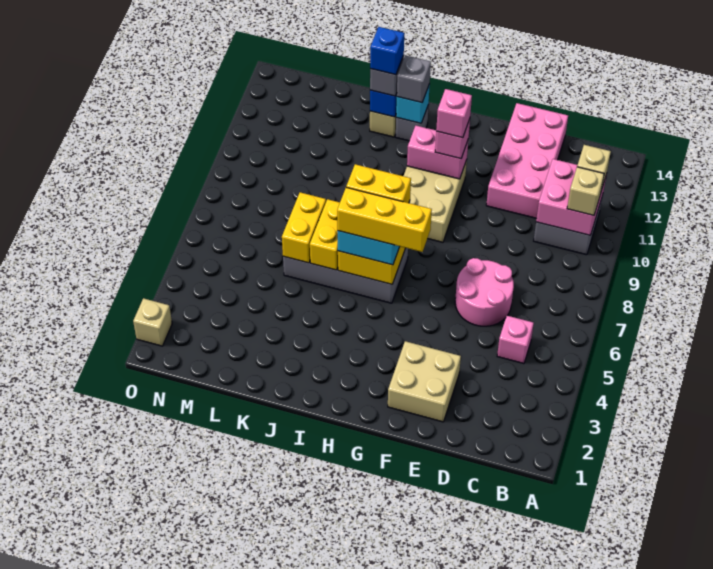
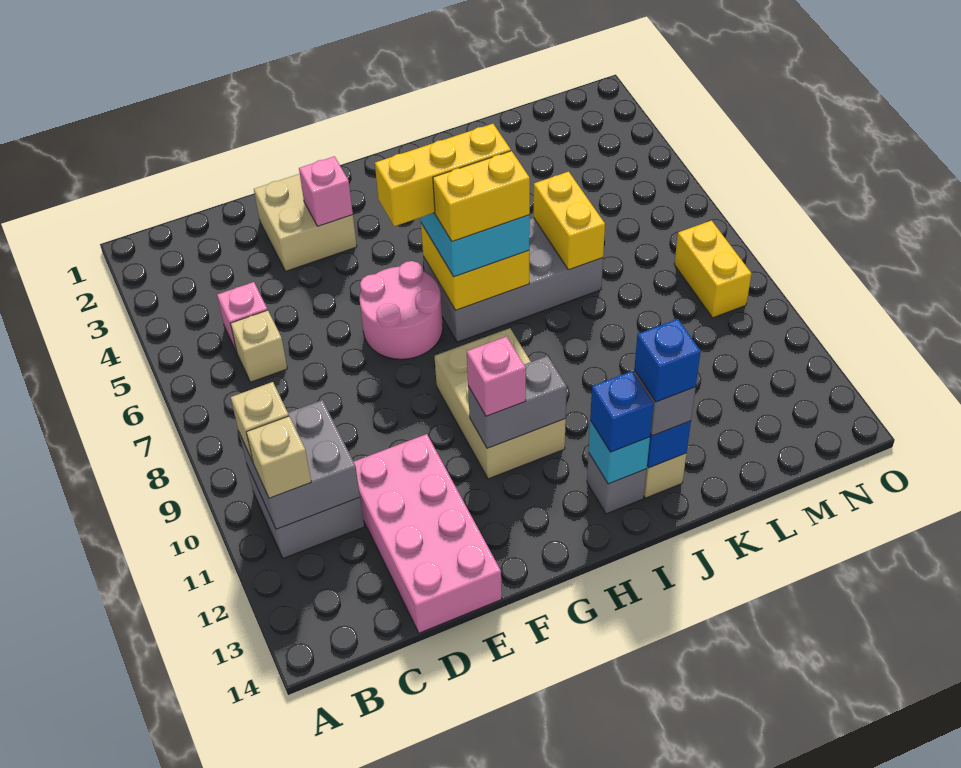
pink brick B10:C11 level 2 -> grey brick B10:C11 level 2
pink round brick D6:E7 level 1 -> pink round brick F6:G7 level 1
pink brick G11:H11 level 2 -> grey brick G11:H11 level 2
pink brick G11 level 4 -> pink brick F3 level 2
grey brick I13 level 3 -> blue brick I13 level 3
yellow brick J6:J7 level 2 -> yellow brick N8:N9 level 1
tan brick O2 level 1 -> tan brick C6 level 1

